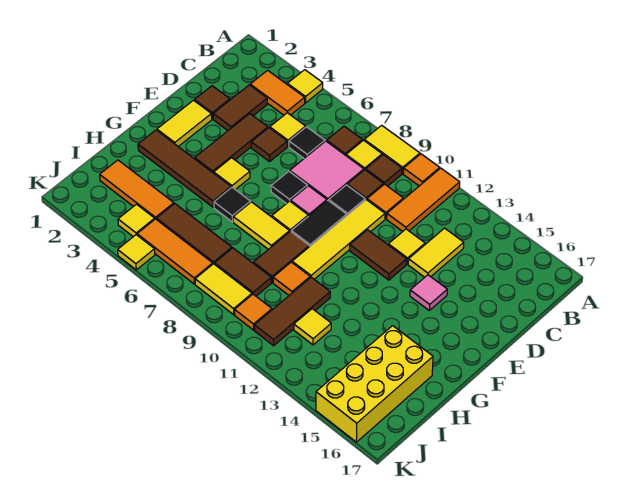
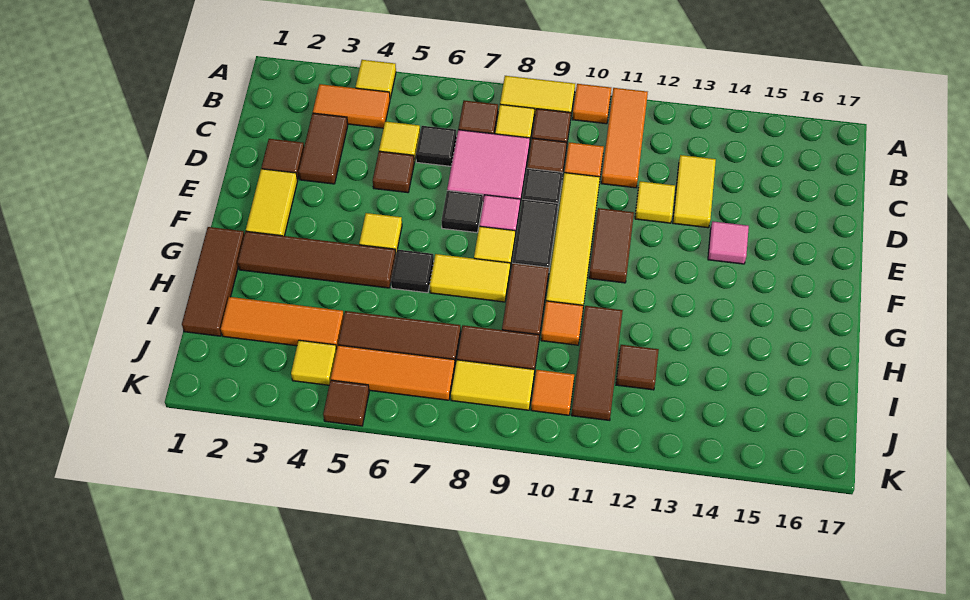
brown tile D4:F4 level 1 -> brown tile G1:I1 level 1
brown tile E11:E12 level 1 -> brown tile E11:F11 level 1
yellow brick H15:K16 level 1 -> none
yellow tile I12 level 1 -> brown tile I12 level 1
yellow tile K5 level 1 -> brown tile K5 level 1

